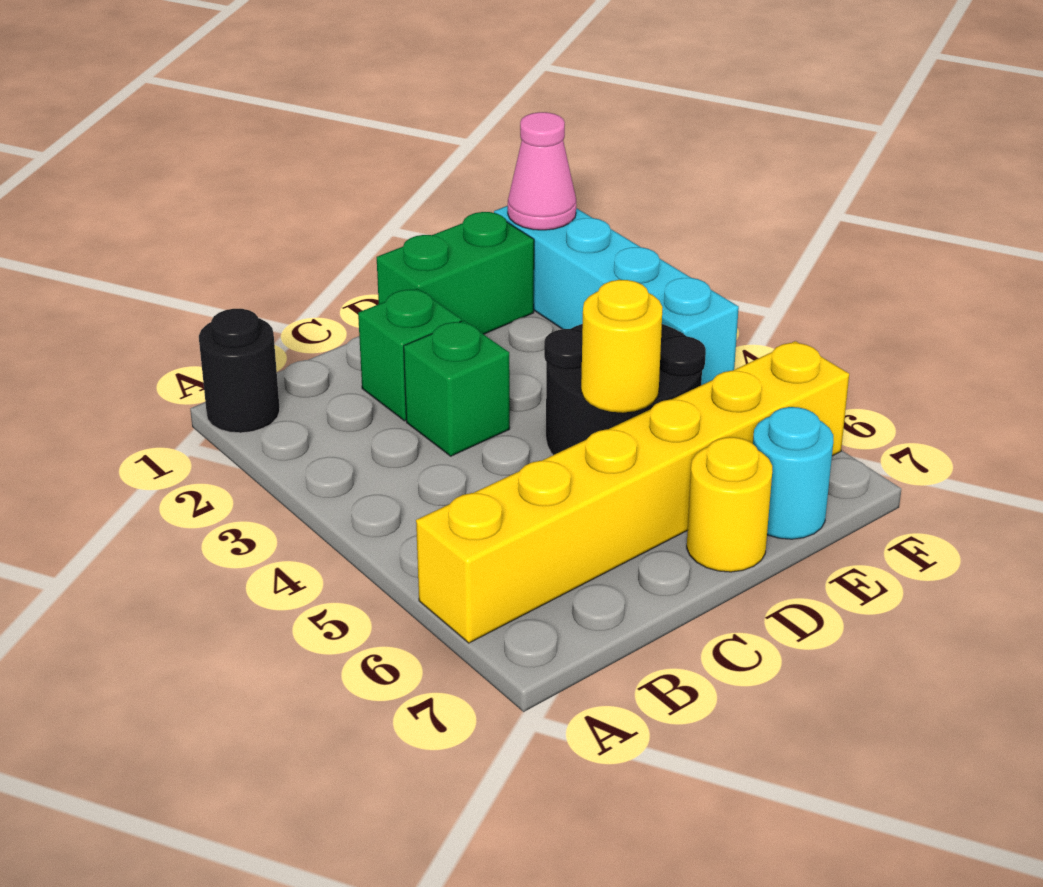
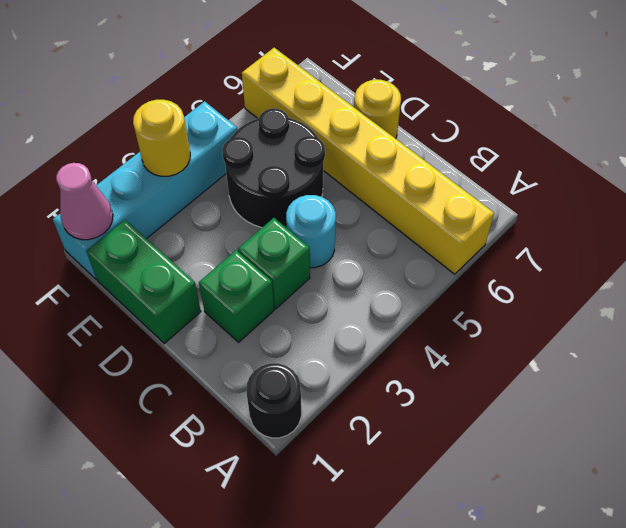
yellow round brick D5 level 2 -> yellow round brick F3 level 2
cyan round brick E7 level 1 -> cyan round brick C4 level 1

